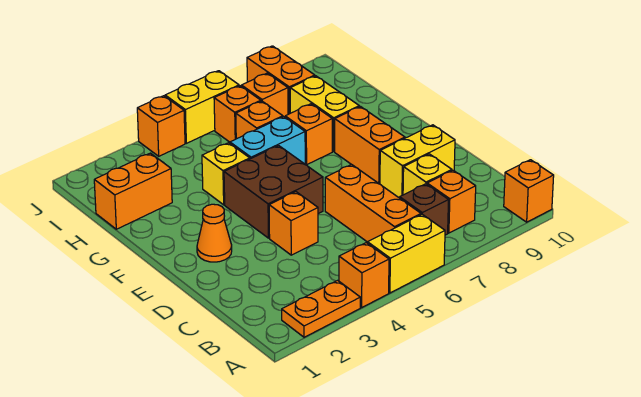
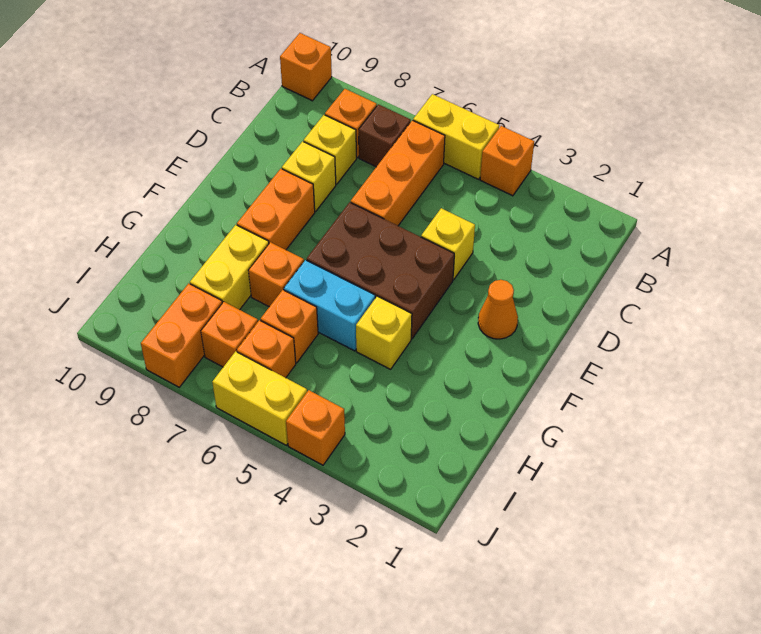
orange plate A2:A3 level 1 -> none
orange brick D4 level 1 -> yellow brick D4 level 1
yellow brick D8:D9 level 1 -> yellow brick D8 level 1
brown brick E4:F5 level 1 -> brown brick E4:F6 level 1
orange brick H1:H2 level 1 -> none

